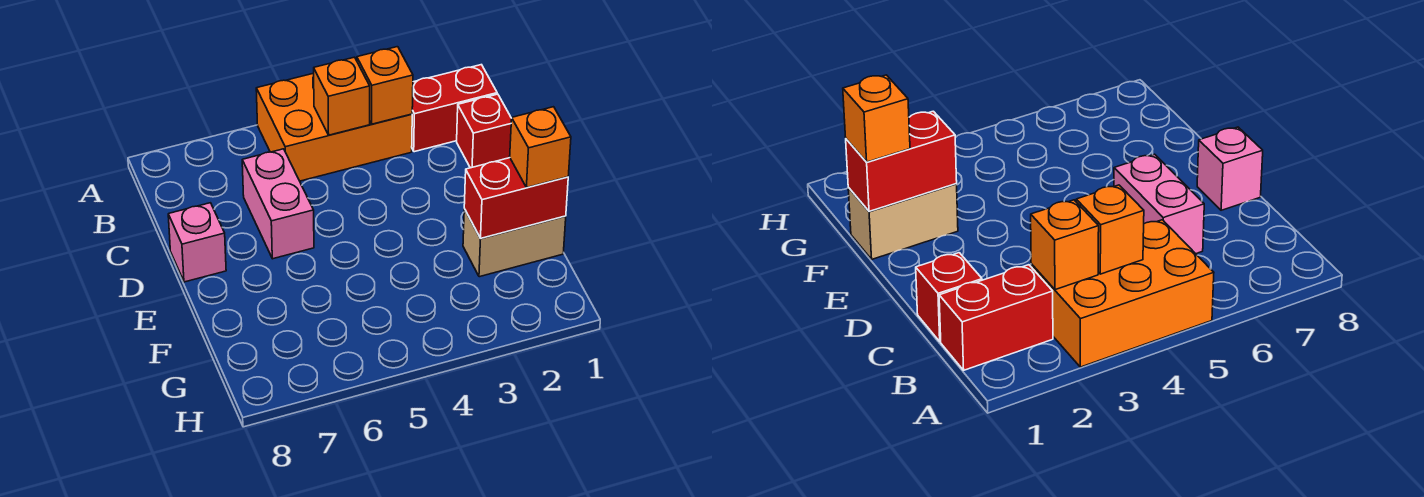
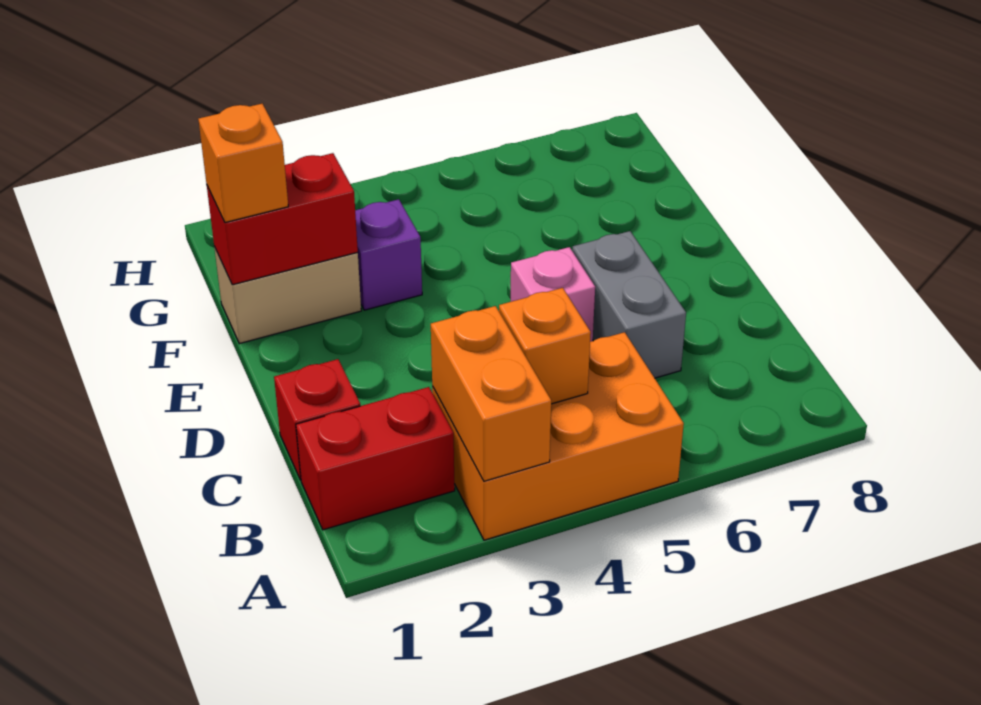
orange brick B3 level 2 -> orange brick A3:B3 level 2
pink brick C6:D6 level 1 -> grey brick C6:D6 level 1
pink brick D8 level 1 -> pink brick D5 level 1
none -> purple brick F3 level 1

